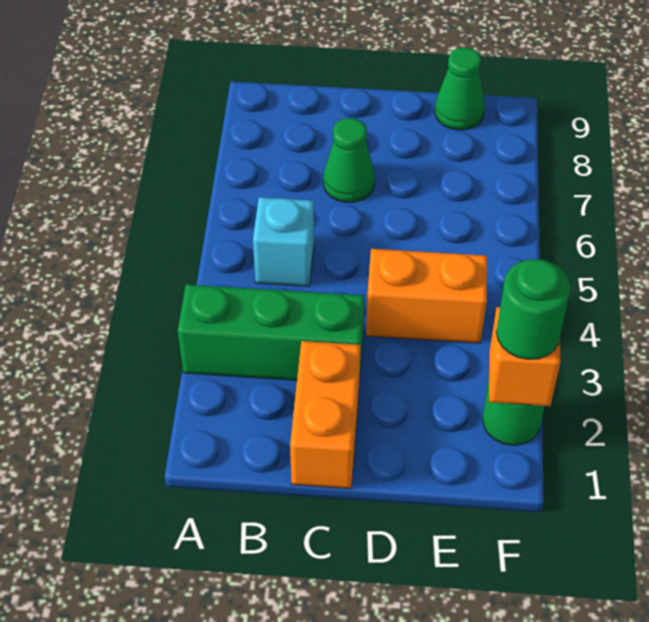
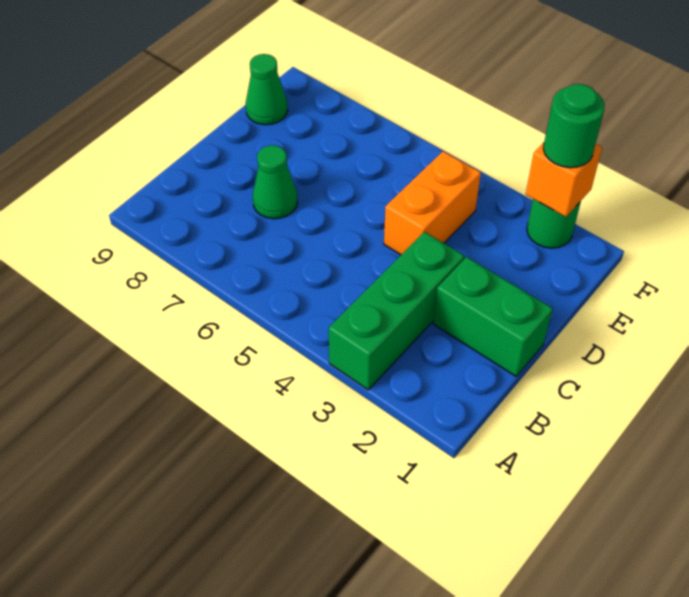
cyan brick B5 level 1 -> none
orange brick C1:C2 level 1 -> green brick C1:C2 level 1

